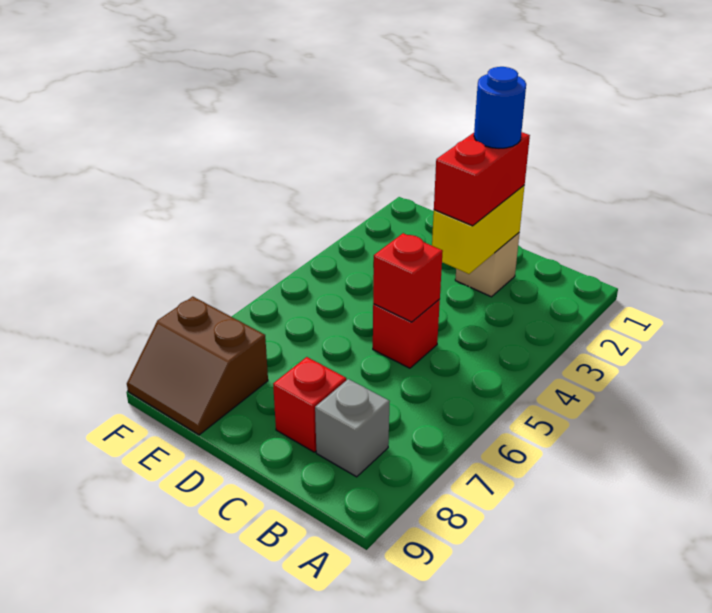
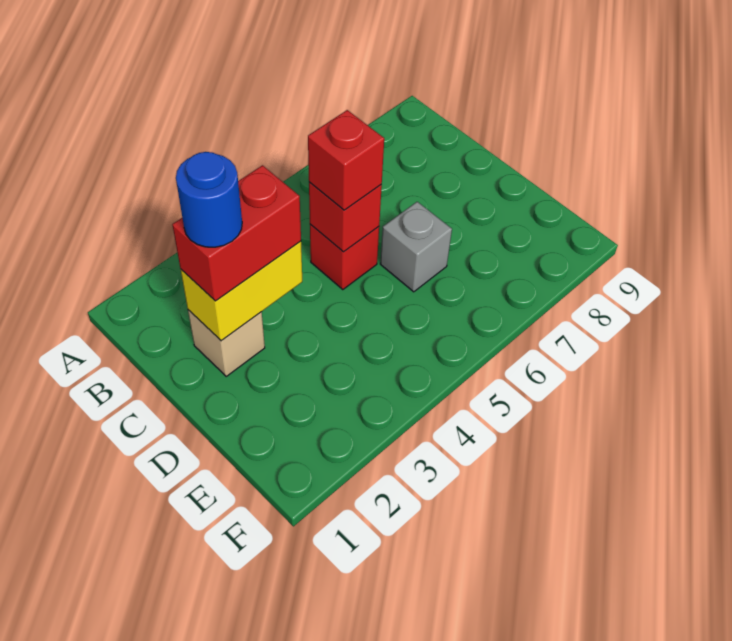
grey brick B8 level 1 -> grey brick D6 level 1
red brick C8 level 1 -> red brick C5 level 3
brown slope E8:F9 level 1 top 8 -> none

